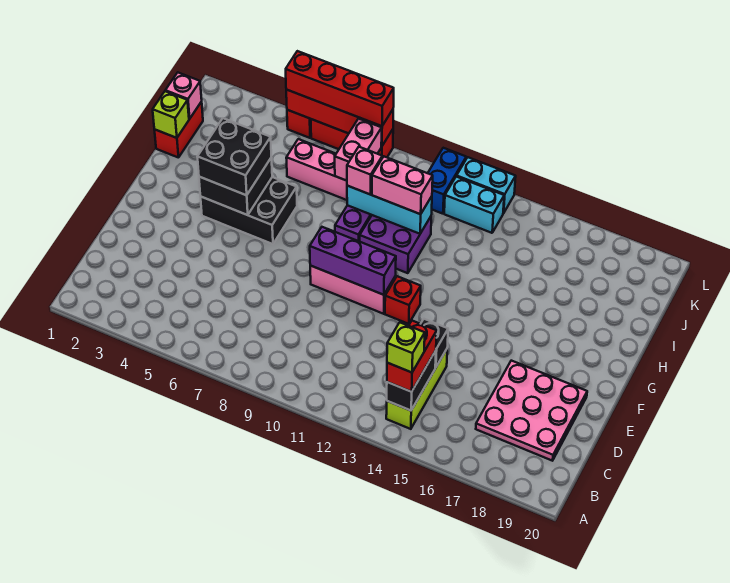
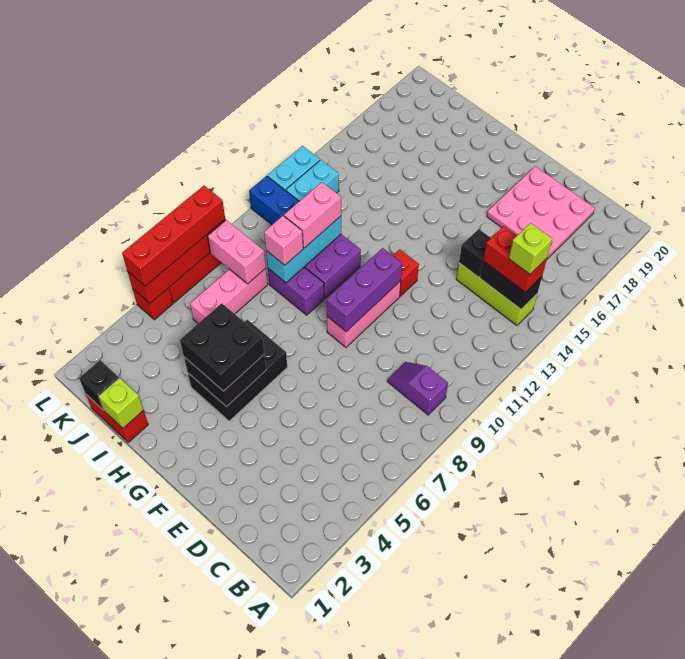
none -> purple slope B9:C9 level 1 top B
pink brick J1 level 2 -> black brick J1 level 2

